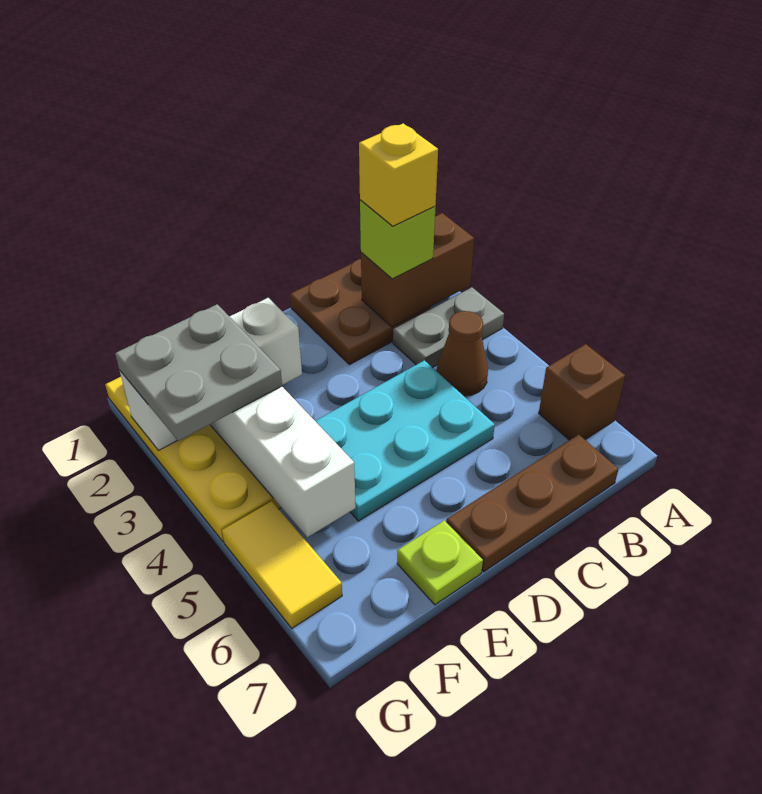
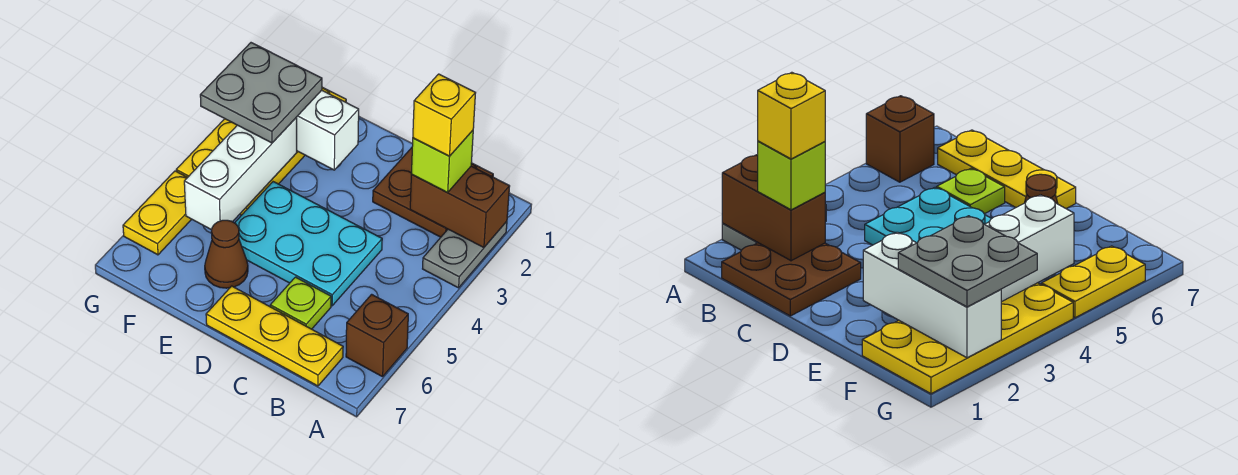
grey plate A3:B3 level 1 -> grey plate A2:A3 level 1
brown cone B4 level 1 -> brown cone E6 level 1
brown plate B7:D7 level 1 -> yellow plate B7:D7 level 1
lime plate E7 level 1 -> lime plate C6 level 1
yellow tile G5:G6 level 1 -> yellow plate G5:G6 level 1

